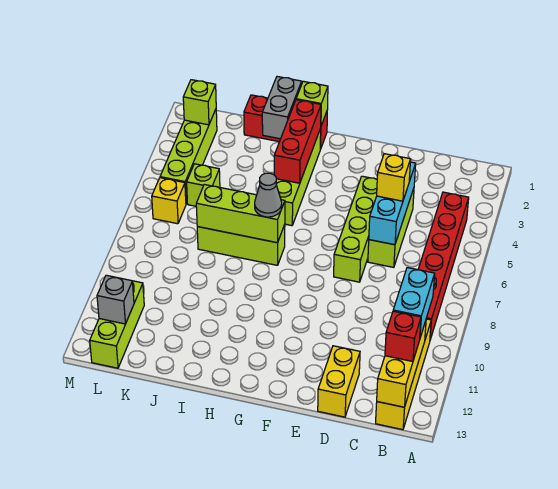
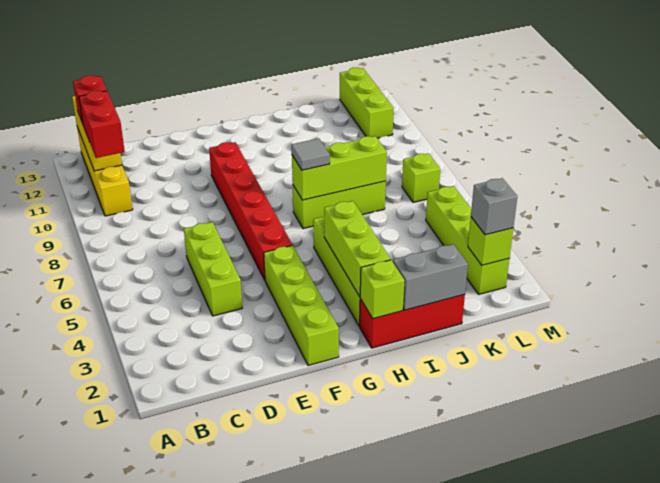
red brick B4:B9 level 1 -> red brick F5:F10 level 1
cyan brick B10:B11 level 3 -> red brick B10:B11 level 3
cyan brick D4:D6 level 2 -> none
yellow brick D5 level 3 -> none
yellow brick D12:D13 level 1 -> none
lime brick E4:E7 level 1 -> lime brick F1:F4 level 1
red brick H2:H4 level 2 -> lime brick H2:H4 level 2
grey cone H7 level 3 -> grey tile H7 level 3
grey brick I1:I2 level 2 -> grey brick I1:J1 level 2
lime brick K5 level 1 -> lime brick L7 level 1
yellow brick L6 level 1 -> none
grey brick L12 level 2 -> grey brick L2 level 3

